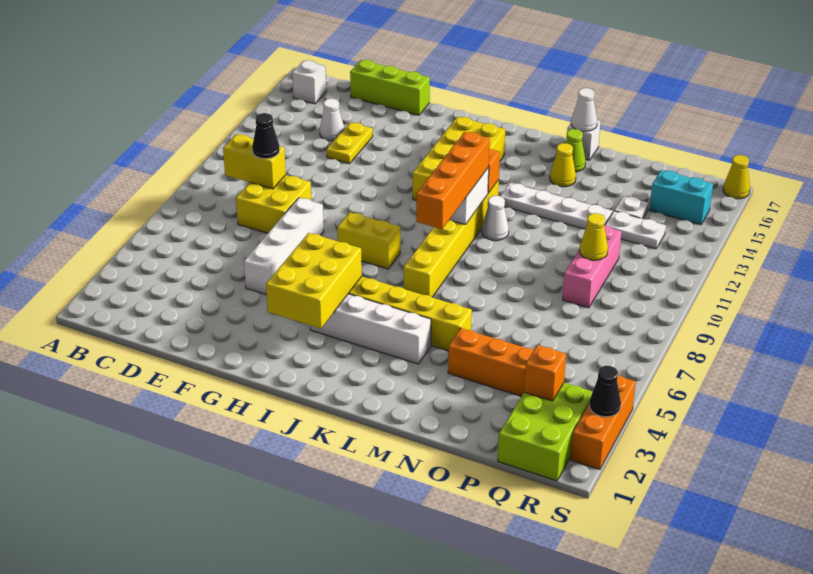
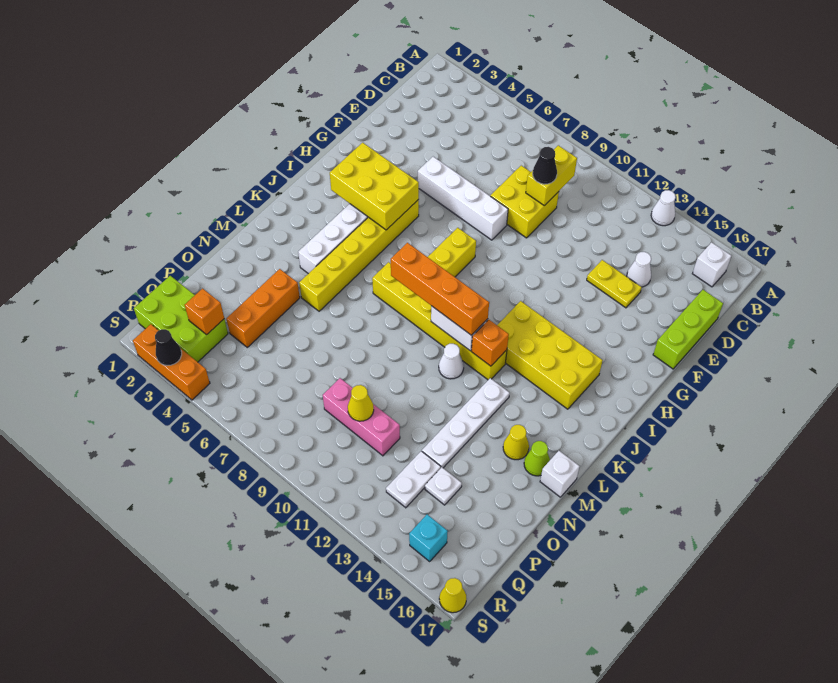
white cone M17 level 2 -> white cone A13 level 1
cyan brick Q15:R15 level 1 -> cyan brick R15 level 1

